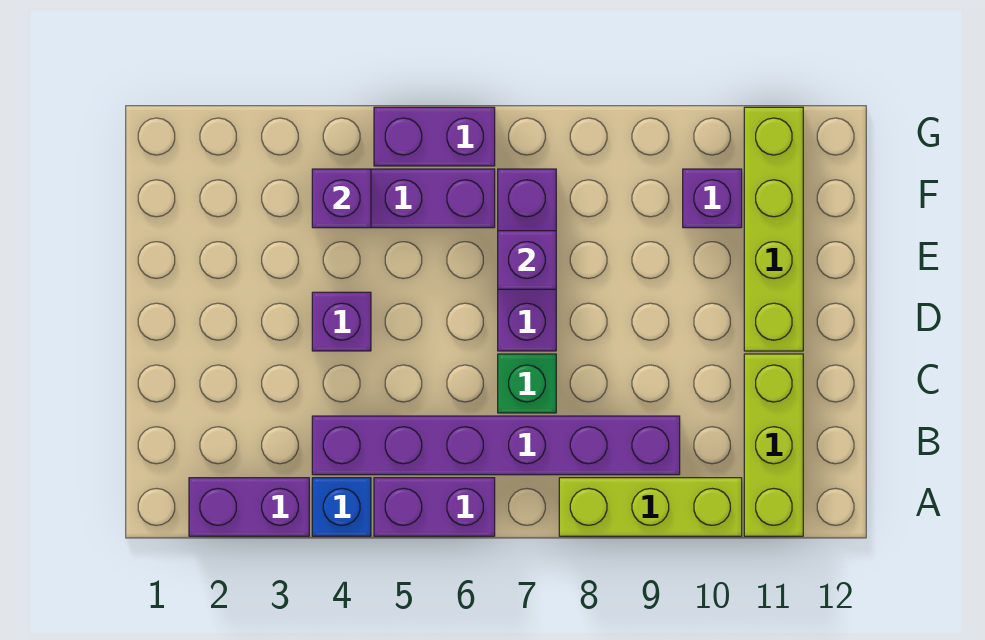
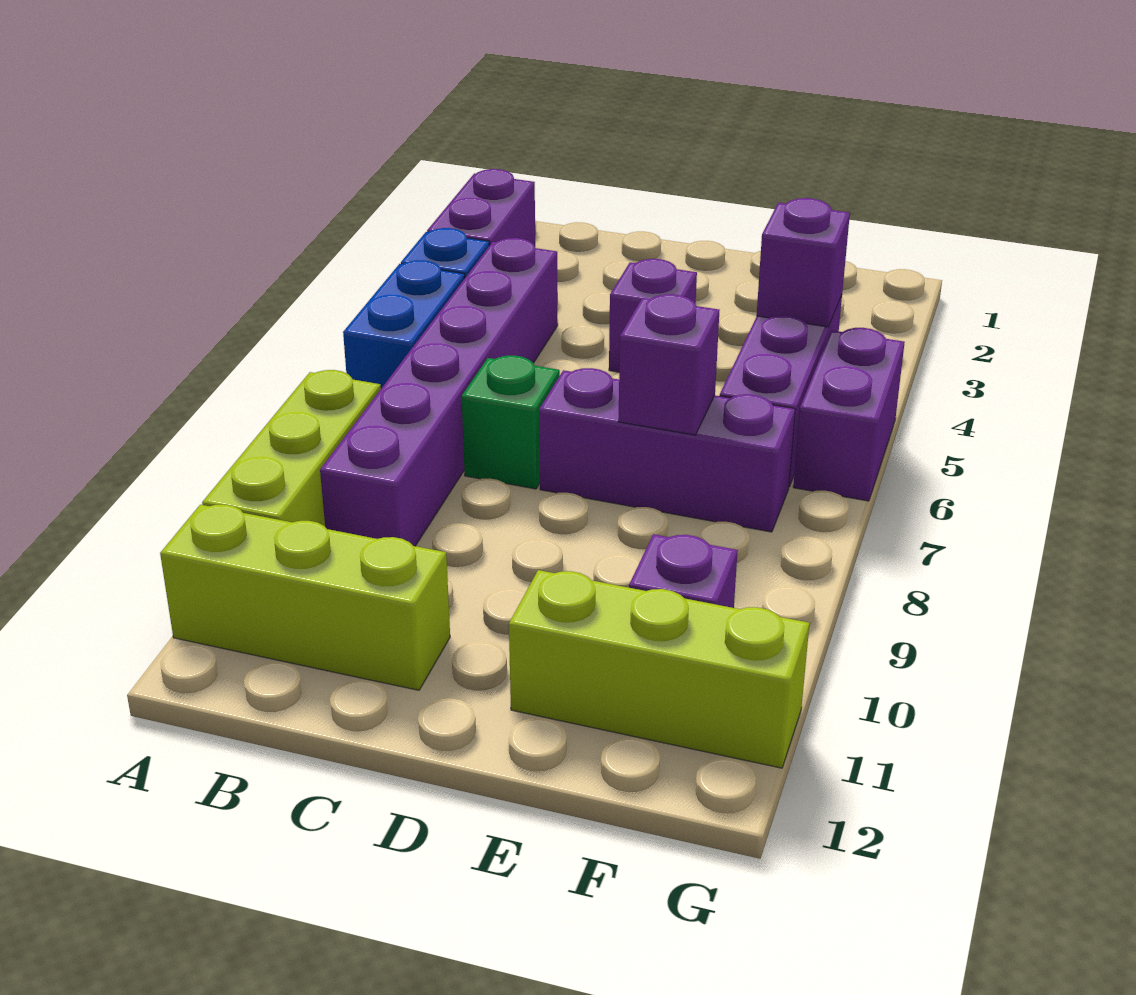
purple brick A5:A6 level 1 -> blue brick A5:A6 level 1
lime brick D11:G11 level 1 -> lime brick E11:G11 level 1

